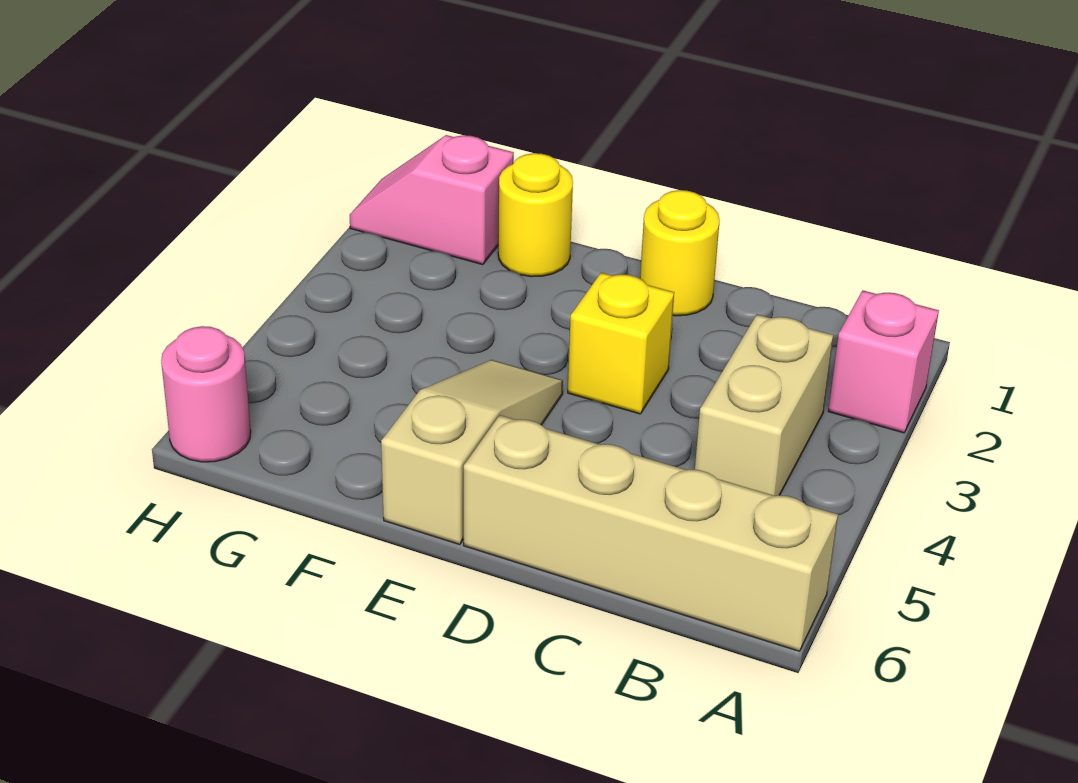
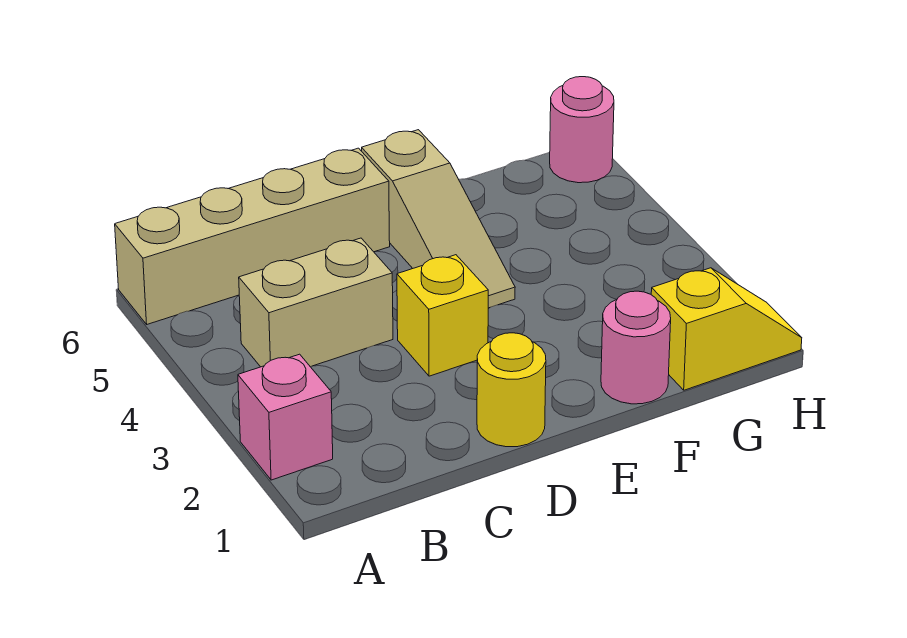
tan brick B3:B4 level 1 -> tan brick B4:C4 level 1
yellow round brick F1 level 1 -> pink round brick F1 level 1
pink slope G1:H1 level 1 top G -> yellow slope G1:H1 level 1 top G

